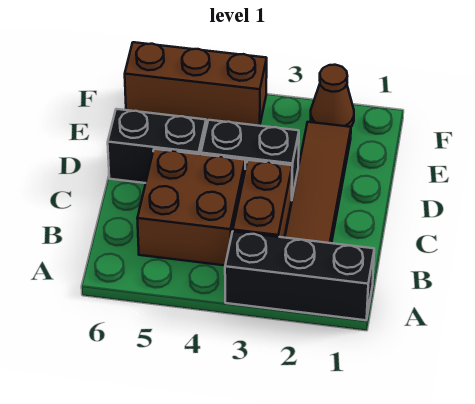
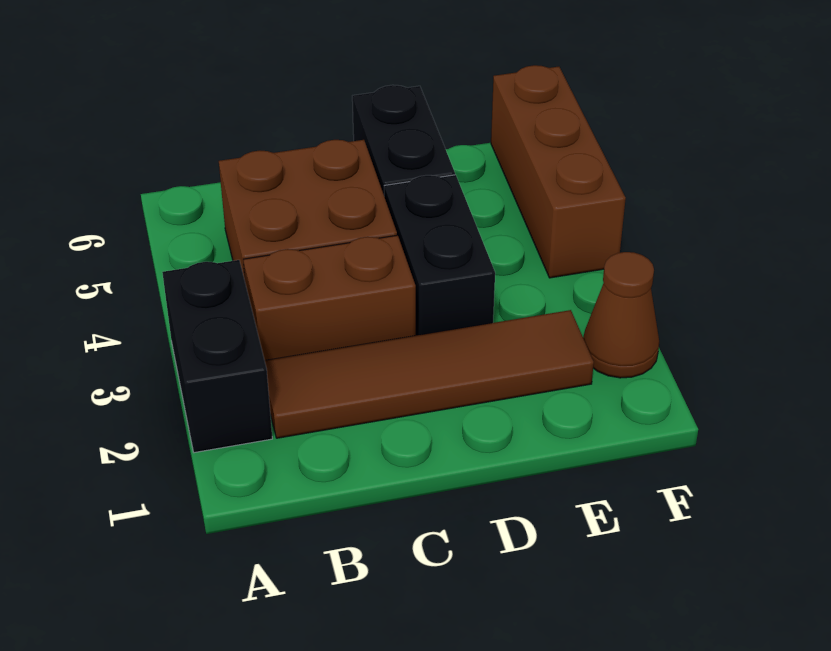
black brick A1:A3 level 1 -> black brick A2:A3 level 1

